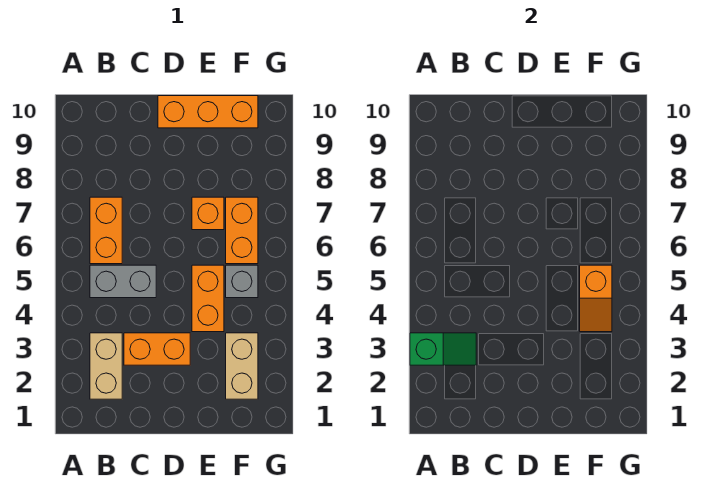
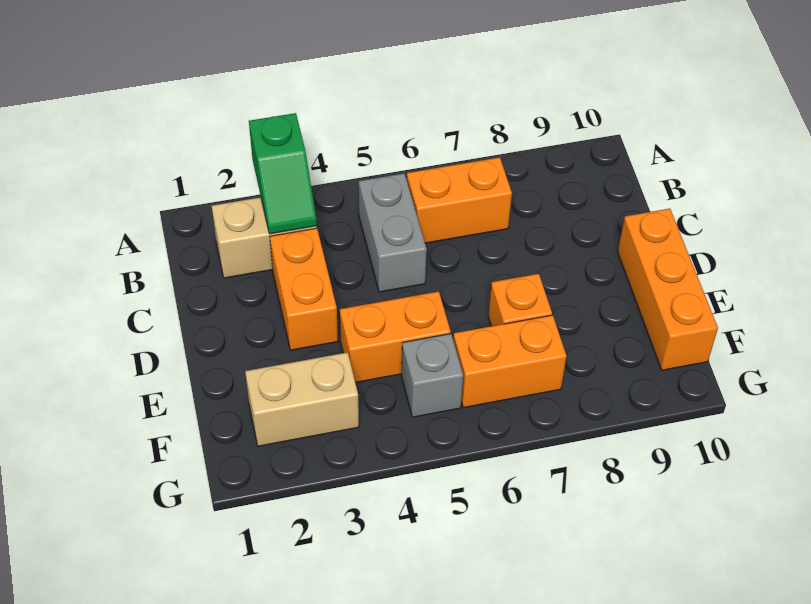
orange slope F4:F5 level 2 top 5 -> none

